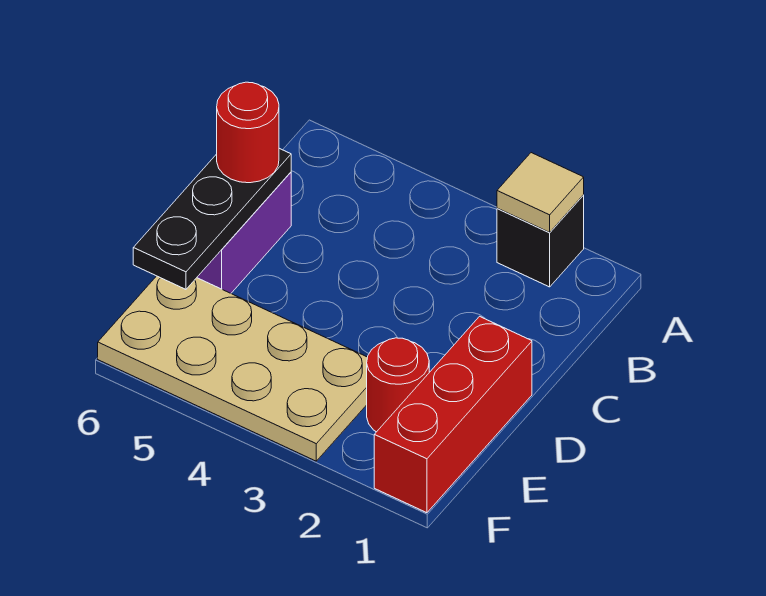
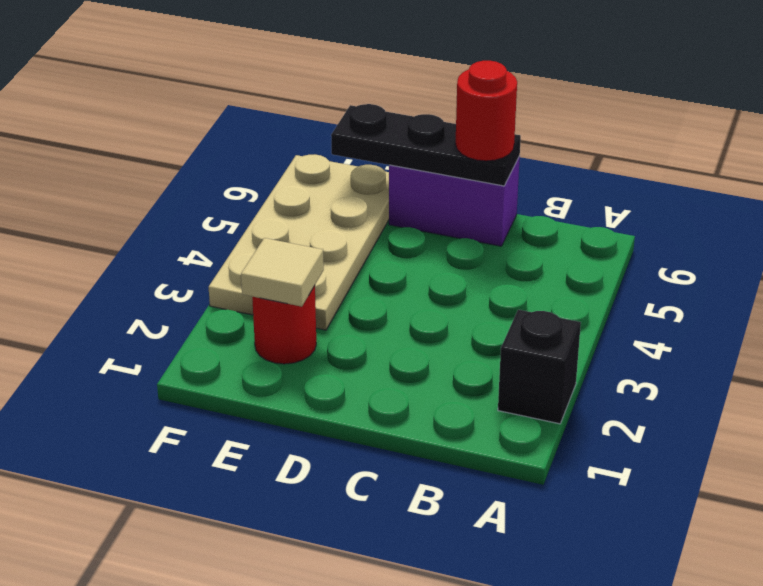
tan tile A2 level 2 -> tan tile E2 level 2
red brick D1:F1 level 1 -> none

